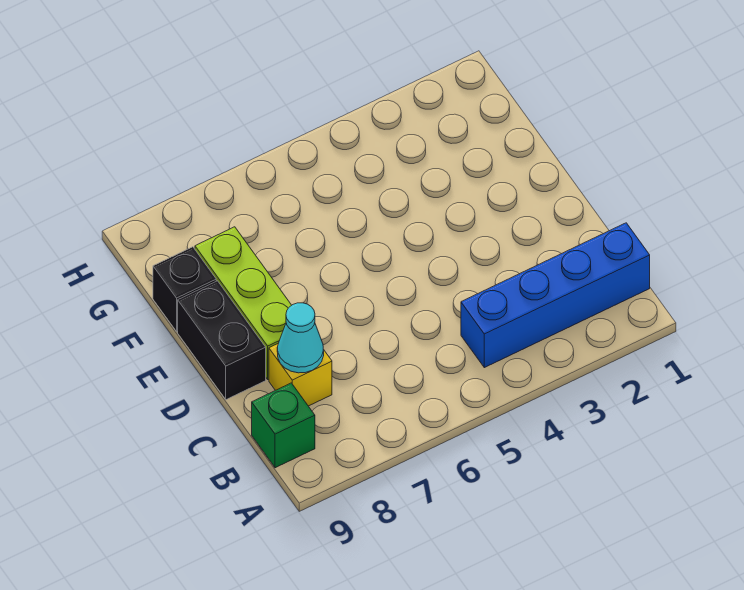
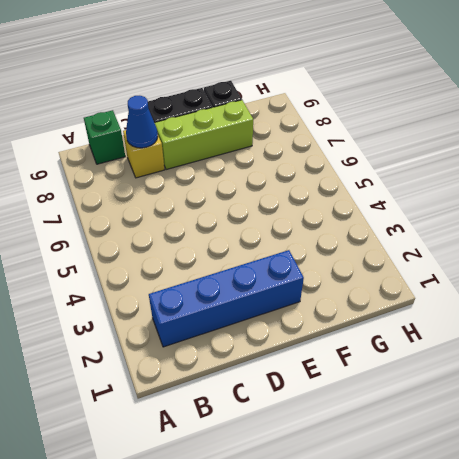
blue brick B1:B4 level 1 -> blue brick B2:E2 level 1
cyan cone C8 level 2 -> blue cone C8 level 2

